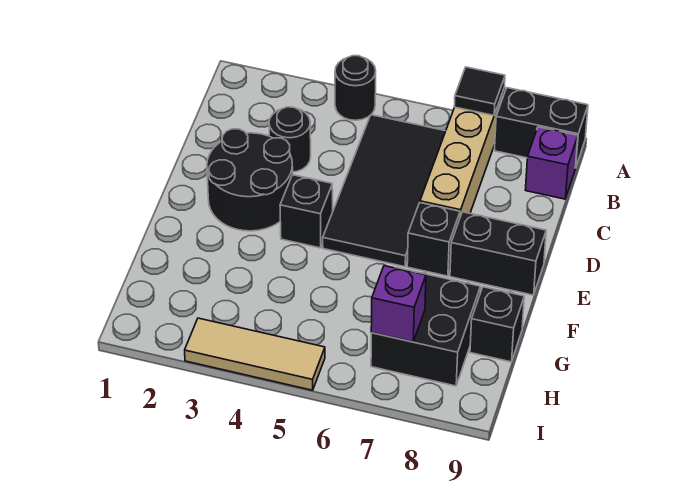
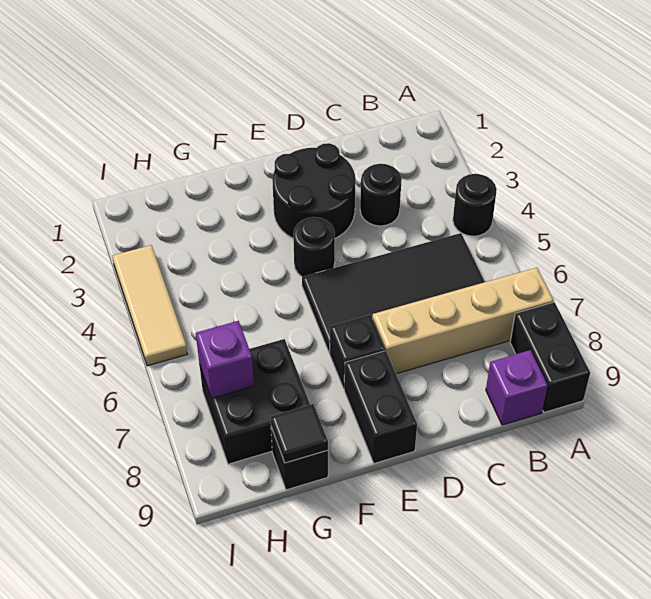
black tile A7 level 2 -> black tile G9 level 2
black brick E4 level 1 -> black round brick E4 level 1

